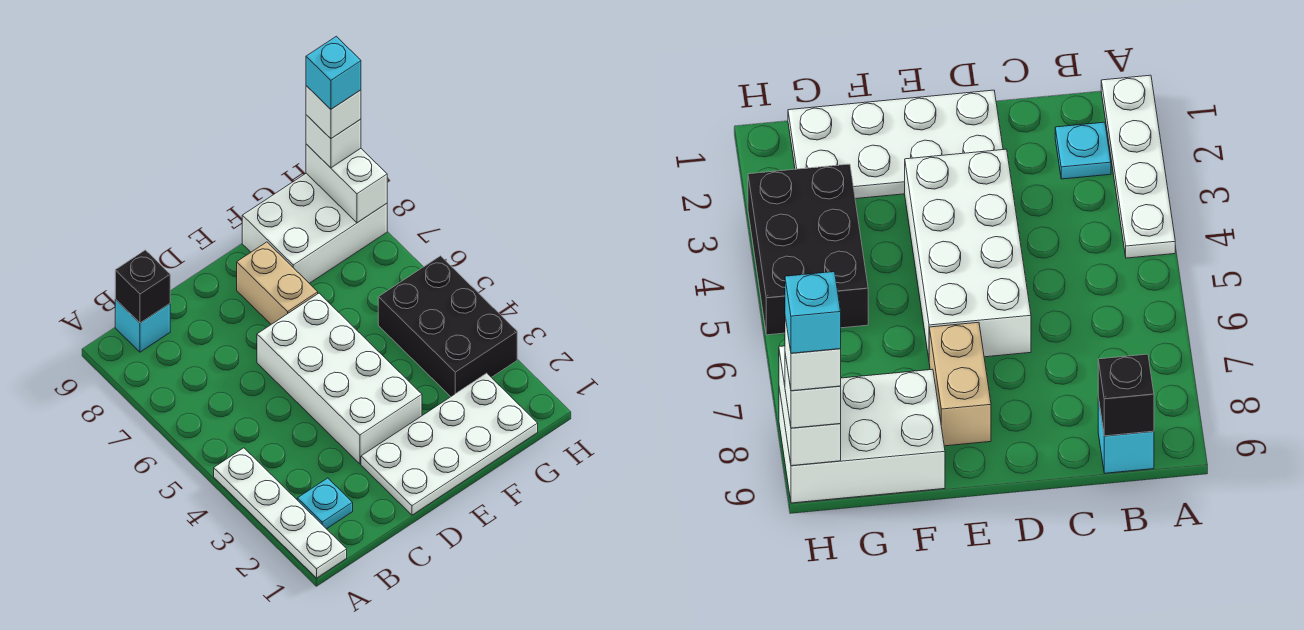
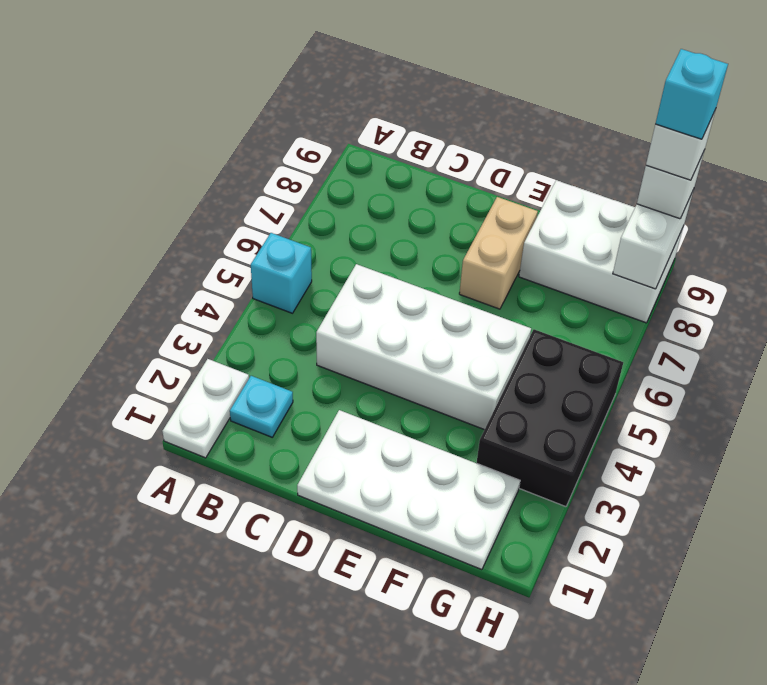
white plate A1:A4 level 1 -> white plate A1:A2 level 1
cyan brick B9 level 1 -> cyan brick A5 level 1
black brick B9 level 2 -> none
white brick D3:E6 level 1 -> white brick C4:F5 level 1

